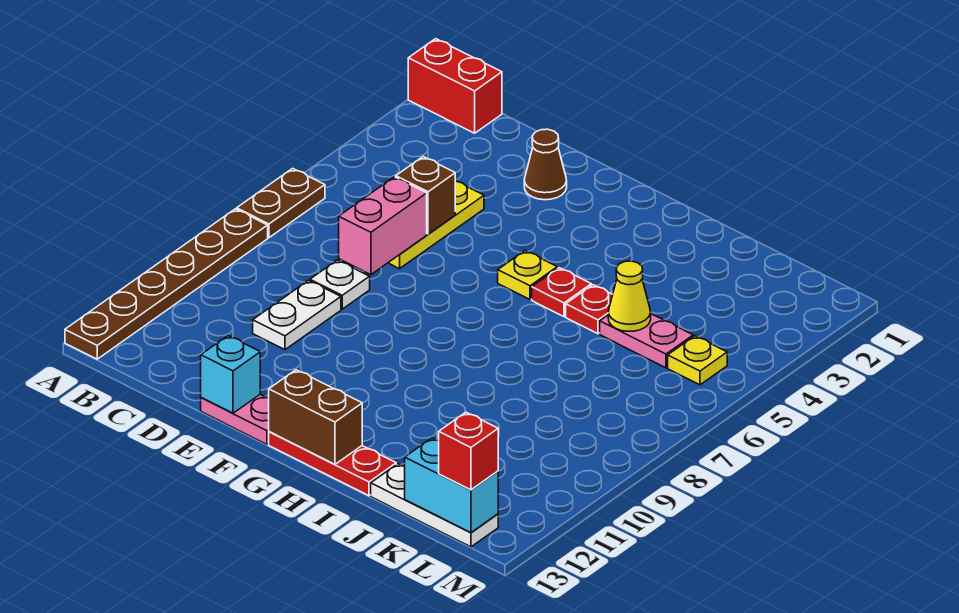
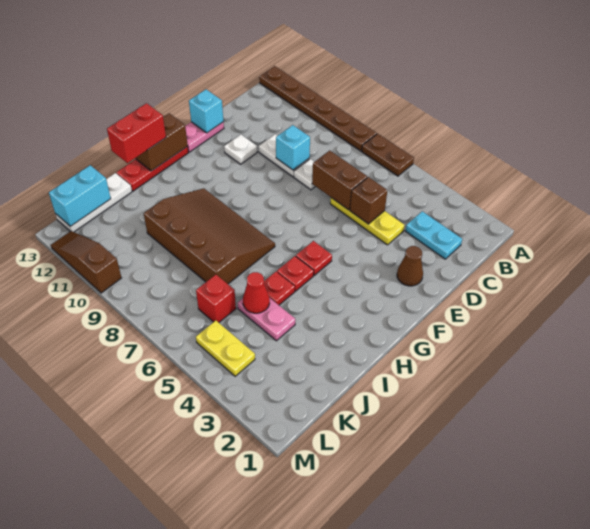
red brick A1:B1 level 1 -> red brick H13:I13 level 3
none -> cyan plate C2:C3 level 1
pink brick D6:D7 level 2 -> brown brick D6:D7 level 2
none -> cyan brick D9 level 2
none -> white plate E11 level 1
yellow plate G5 level 1 -> red plate G5 level 1
none -> brown slope H7:J10 level 1 top J
pink plate J5:K5 level 1 -> pink plate J4:J5 level 1
yellow cone J5 level 2 -> red cone J5 level 2
yellow plate L5 level 1 -> yellow plate L4:L5 level 1
red brick L13 level 3 -> red brick K6 level 1
none -> brown slope M10:M12 level 1 top 10

